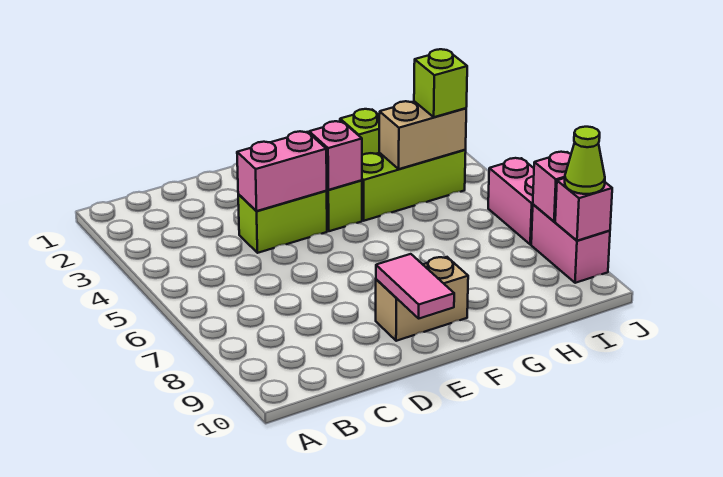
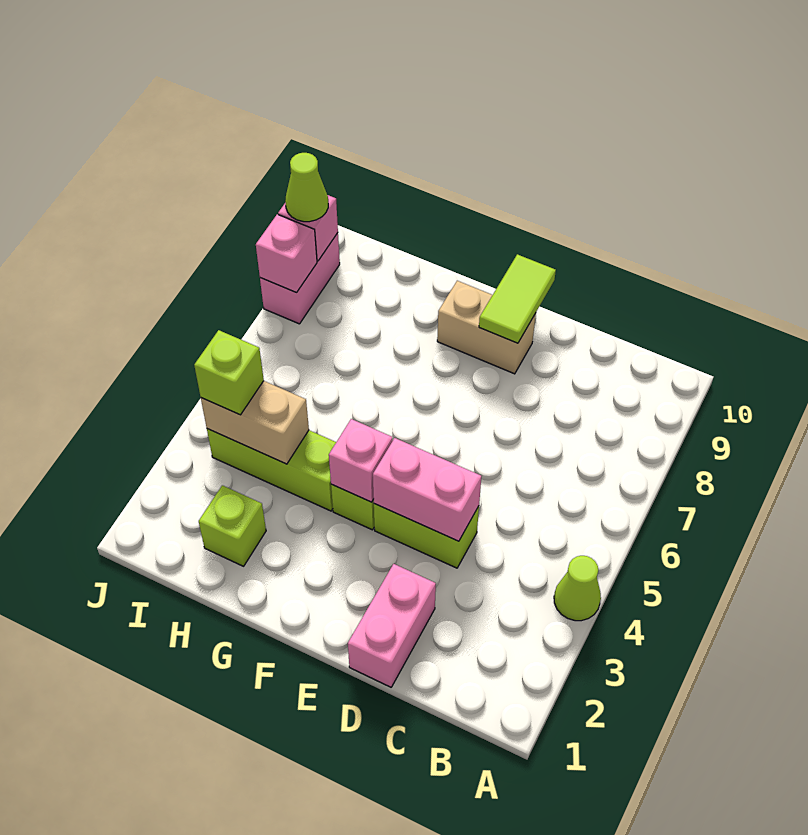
none -> lime cone A4 level 1
pink tile E9:E10 level 2 -> lime tile E9:E10 level 2
pink brick J6:J7 level 1 -> pink brick D1:D2 level 1

